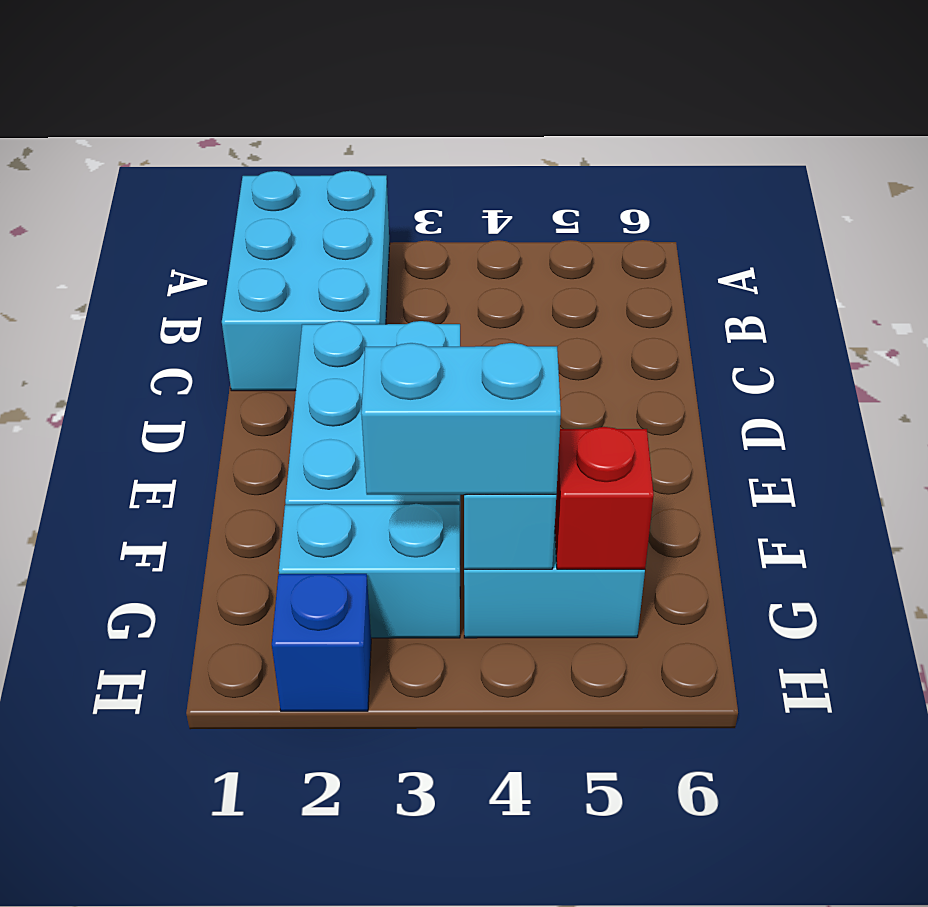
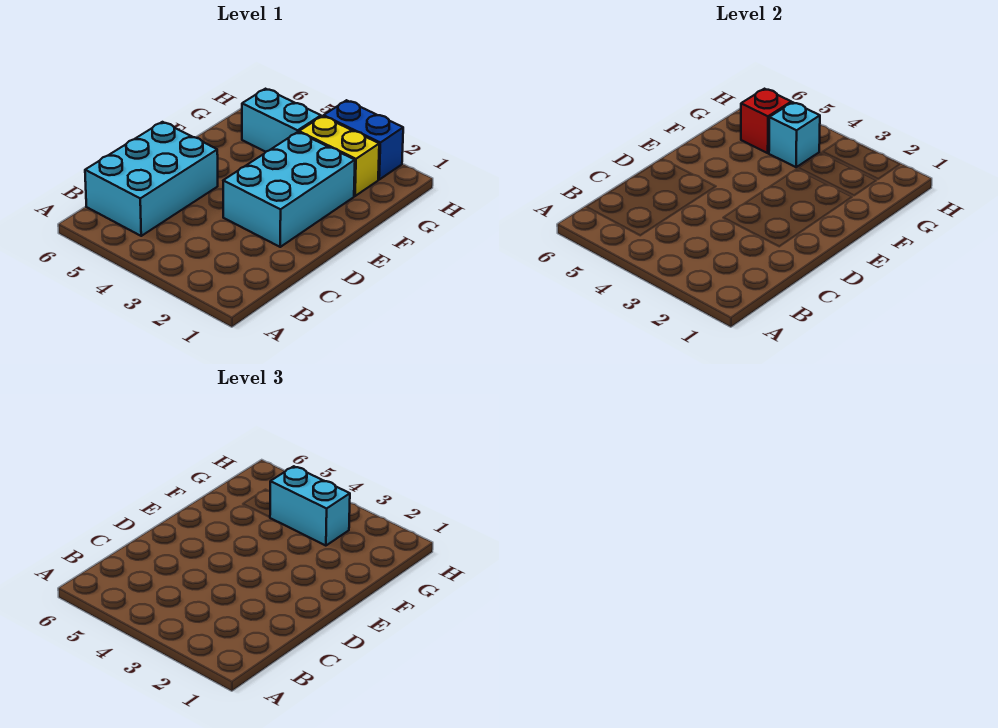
cyan brick A1:C2 level 1 -> cyan brick B5:D6 level 1
cyan brick G2:G3 level 1 -> yellow brick G2:G3 level 1
blue brick H2 level 1 -> blue brick H2:H3 level 1

